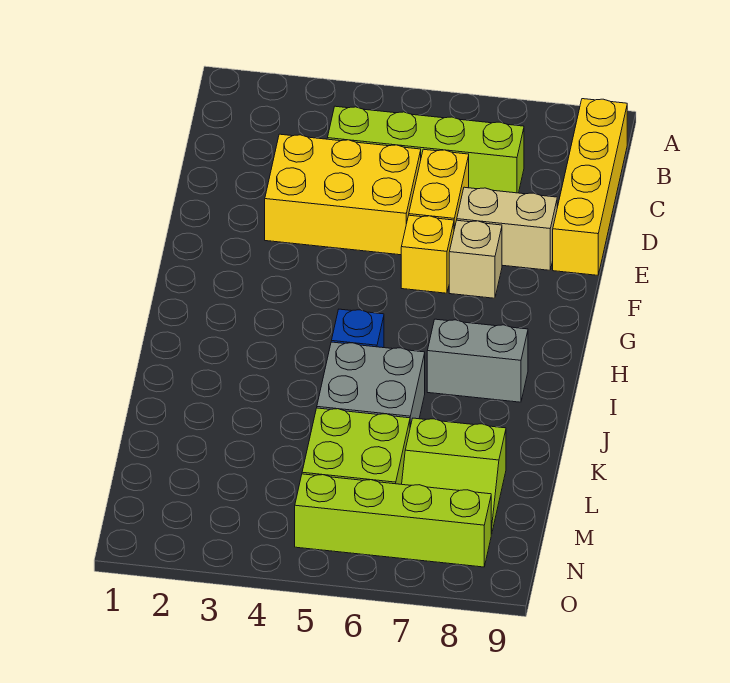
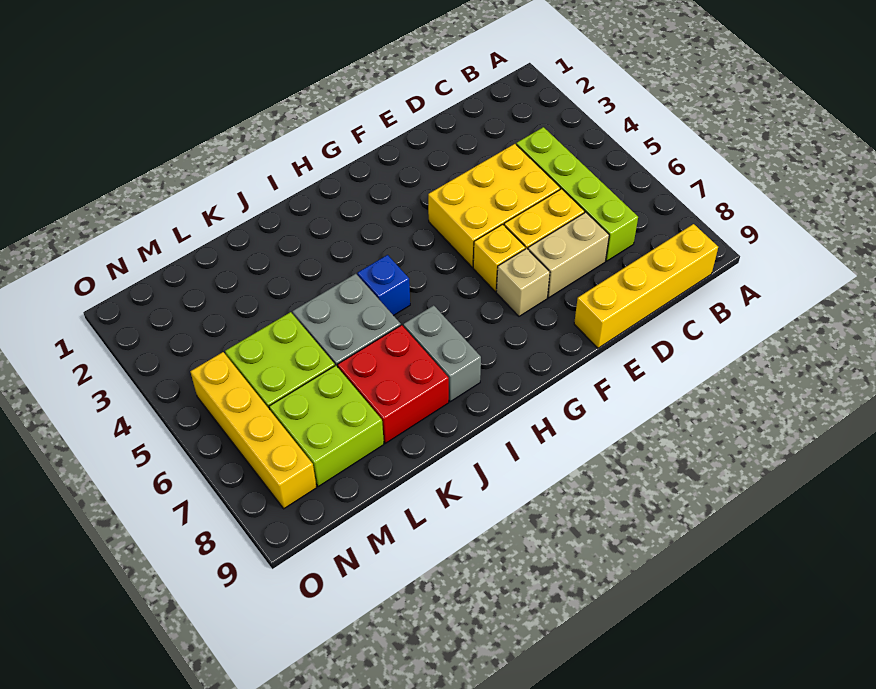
yellow brick D3:E5 level 1 -> yellow brick D4:F5 level 1
tan brick E7:E8 level 1 -> tan brick D7:E7 level 1
none -> red brick J7:K8 level 1
lime slope L7:M8 level 1 top L -> lime brick L7:M8 level 1
lime brick N5:N8 level 1 -> yellow brick N5:N8 level 1

